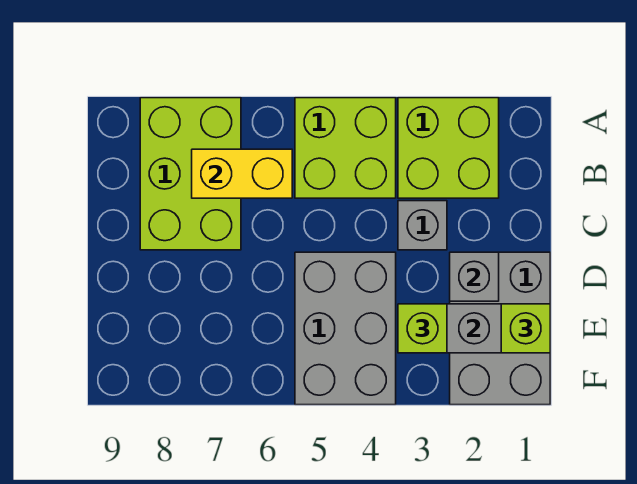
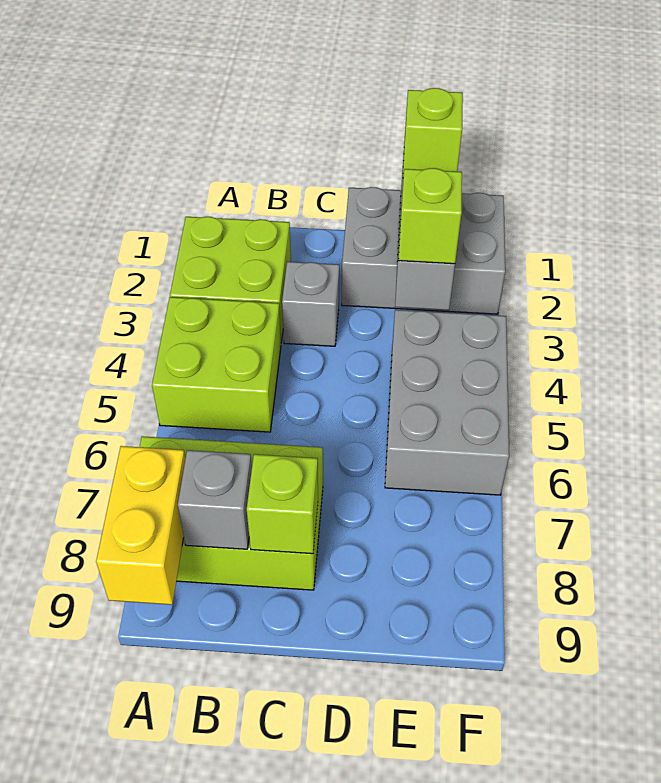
yellow brick B6:B7 level 2 -> yellow brick A8:A9 level 2
none -> lime brick C8 level 2
grey brick D2 level 2 -> grey brick B8 level 2
grey brick D4:F5 level 1 -> grey brick E4:F6 level 1

